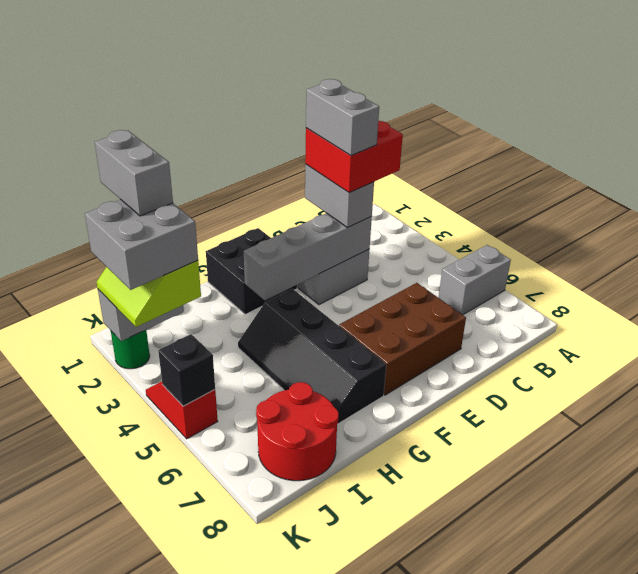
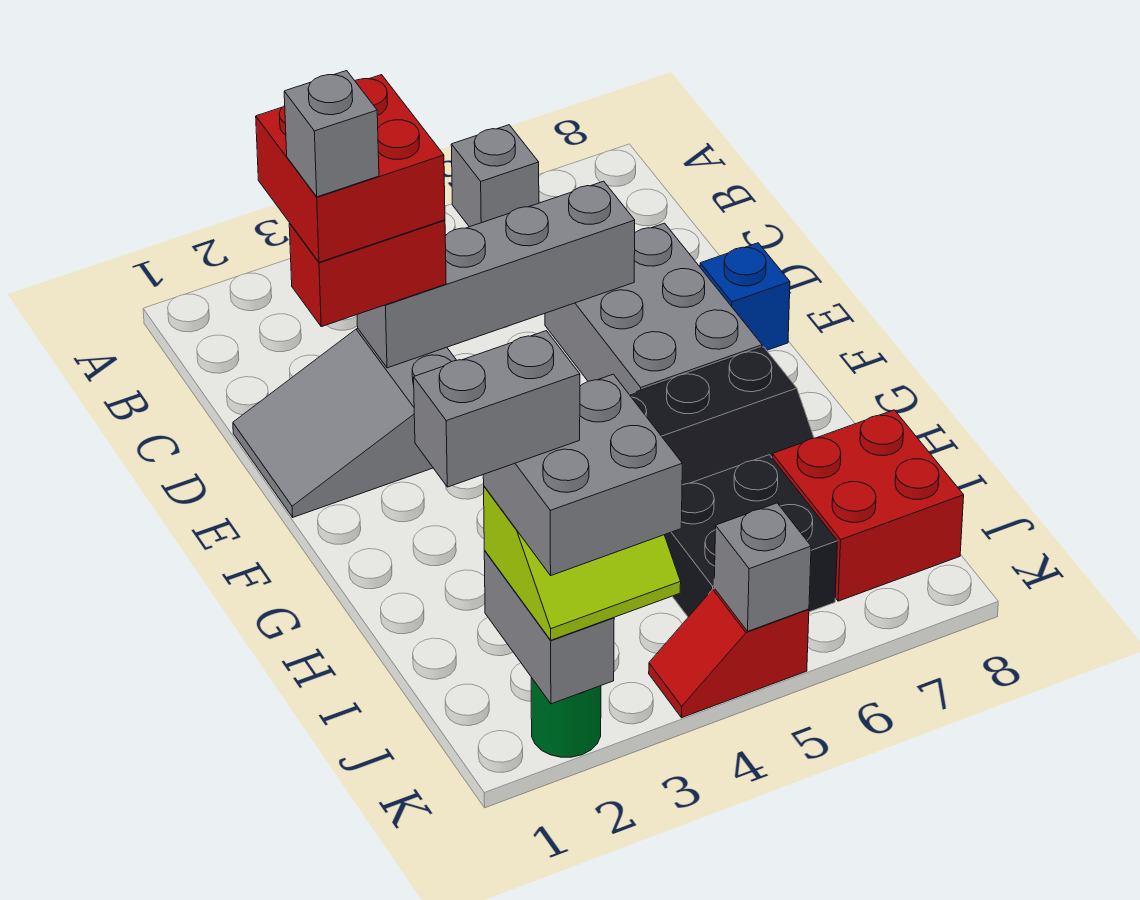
grey brick A6:B6 level 1 -> grey brick A6 level 1
grey brick D2:D3 level 3 -> red brick D2:D3 level 3
grey brick D2:D3 level 5 -> grey brick D2 level 5
grey brick D3:G3 level 2 -> grey brick D3:D6 level 2
brown brick D6:F7 level 1 -> grey brick D6:F7 level 1
none -> blue brick E8 level 1
black brick F1:G2 level 1 -> black brick I5:J6 level 1
red round brick I7:J8 level 1 -> red brick I7:J8 level 1
black brick K5 level 2 -> grey brick K5 level 2

